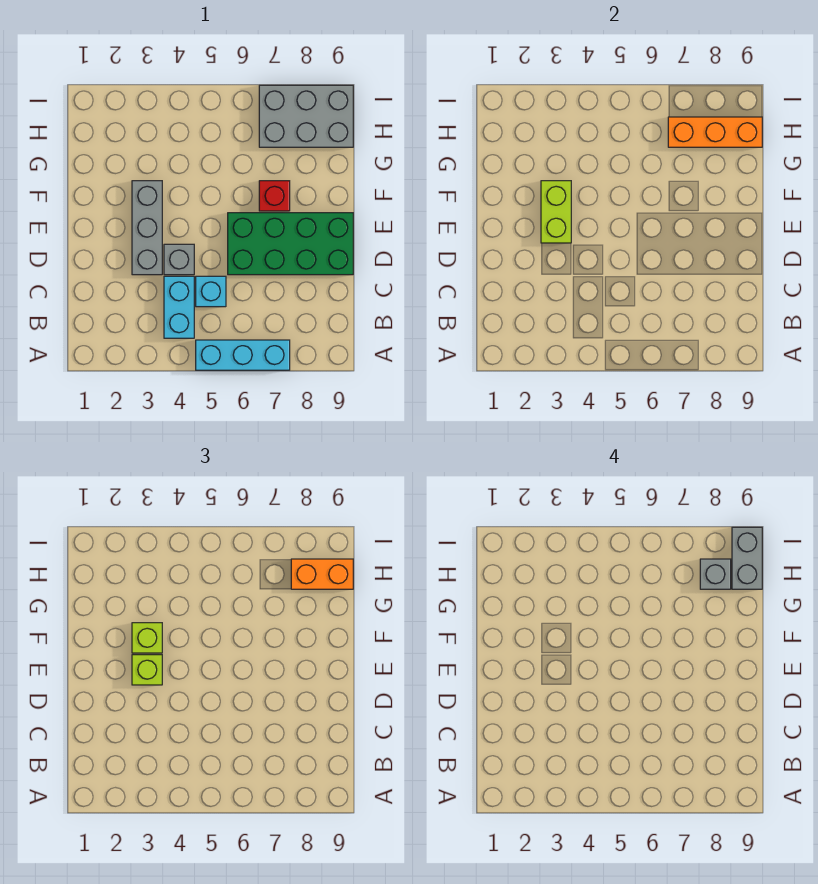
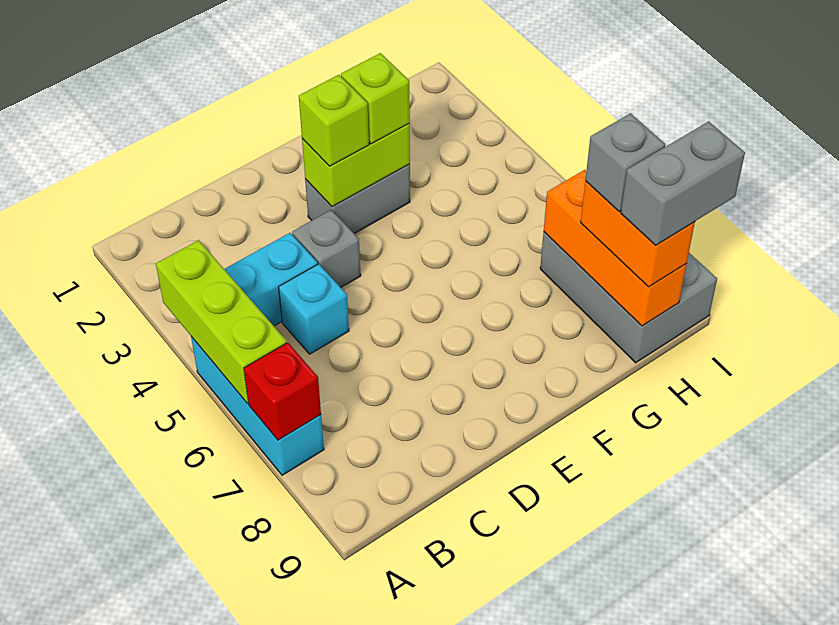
none -> lime brick A4:A6 level 2
grey brick D3:F3 level 1 -> grey brick E3:F3 level 1
green brick D6:E9 level 1 -> none
red brick F7 level 1 -> red brick A7 level 2

